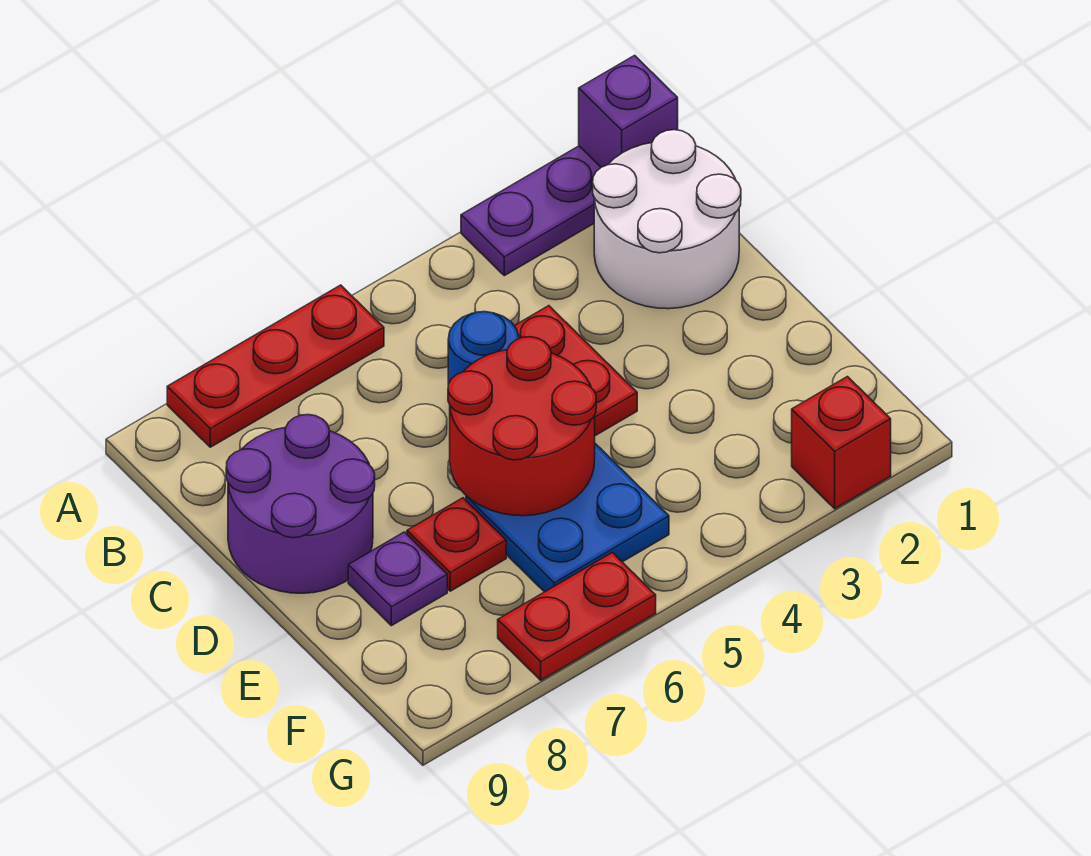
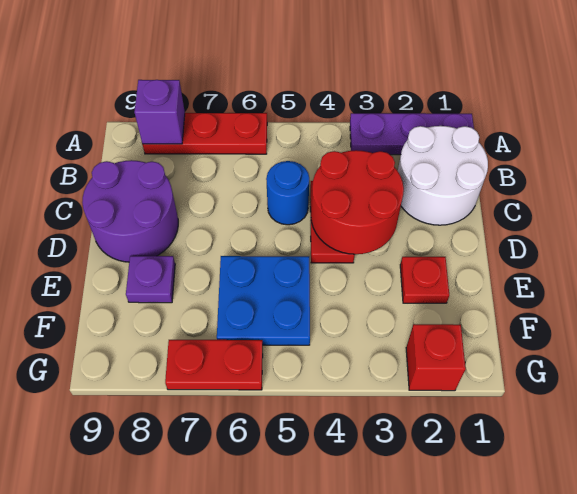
purple brick A1 level 2 -> purple brick A8 level 2
red round brick D5:E6 level 2 -> red round brick C3:D4 level 2
red plate E7 level 1 -> red plate E2 level 1

